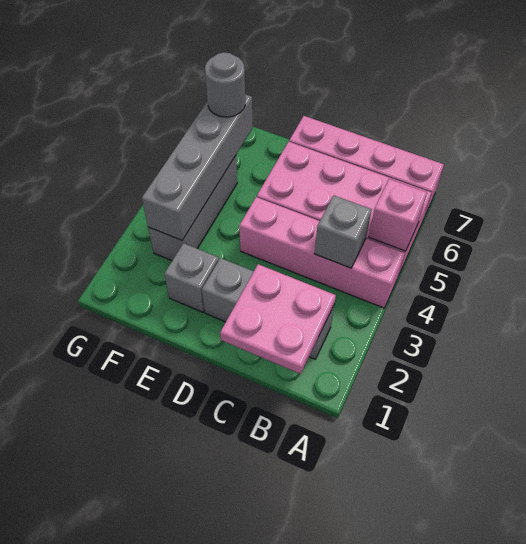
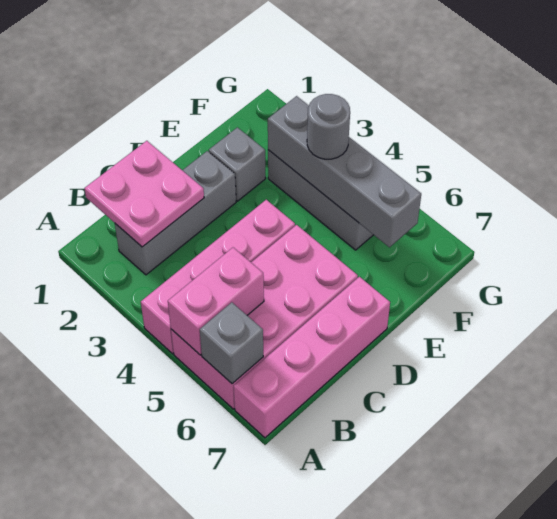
pink brick A5 level 2 -> pink brick A5:B5 level 2
grey brick B4 level 2 -> grey brick A6 level 2
grey round brick F6 level 3 -> grey round brick F4 level 3

